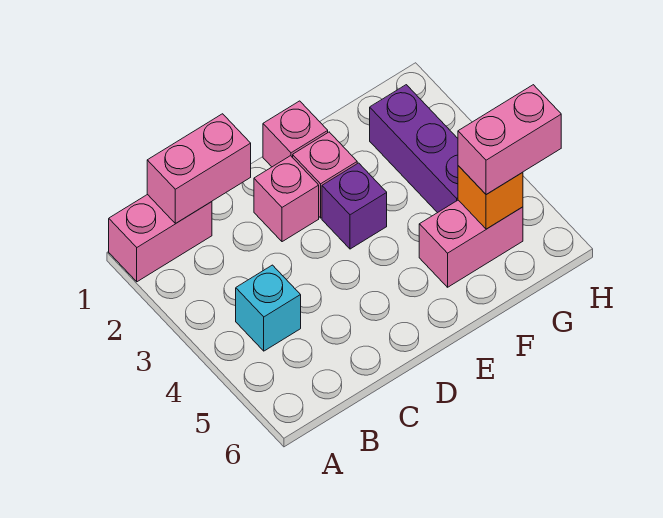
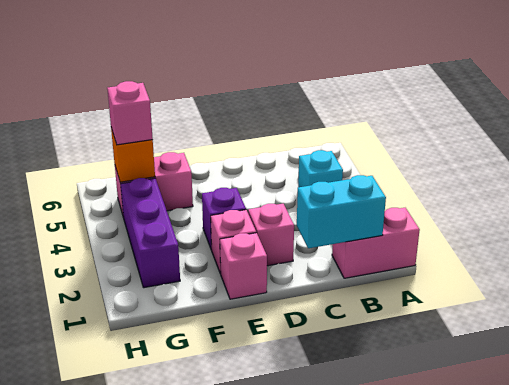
pink brick B1:C1 level 2 -> cyan brick B1:C1 level 2
pink brick G5:H5 level 3 -> pink brick G5 level 3

